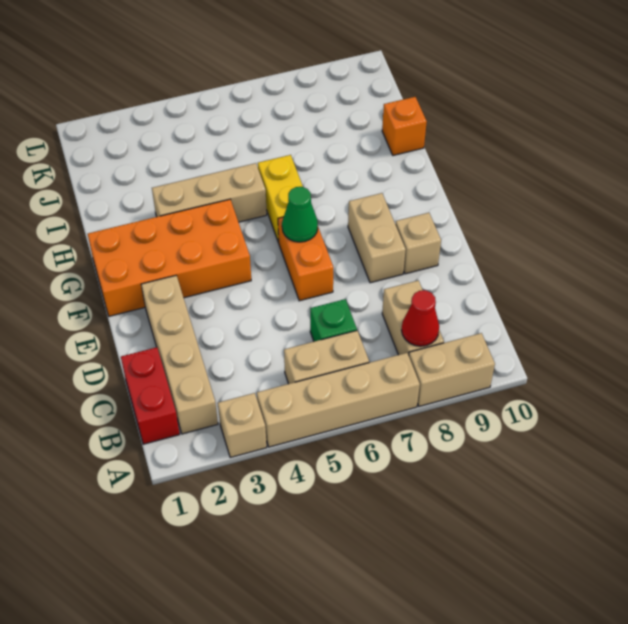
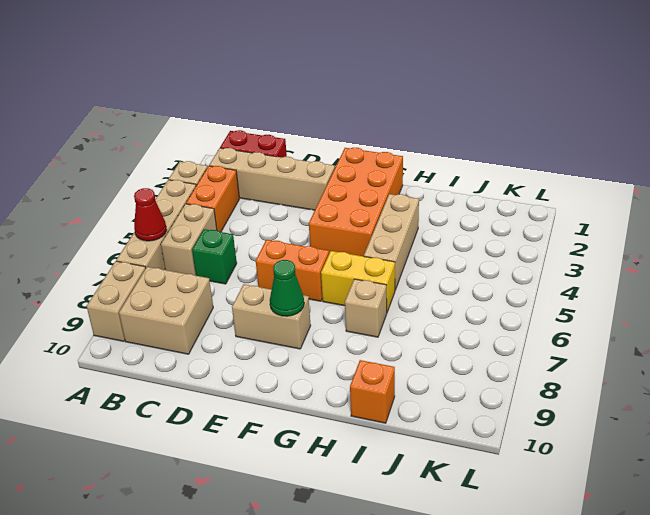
none -> orange brick B3:B4 level 1
tan brick B8:C8 level 1 -> tan brick B8:C9 level 1
red cone B8 level 2 -> red cone A6 level 2
tan brick E9 level 1 -> tan brick H7 level 1
green cone F6 level 2 -> green cone F8 level 2

